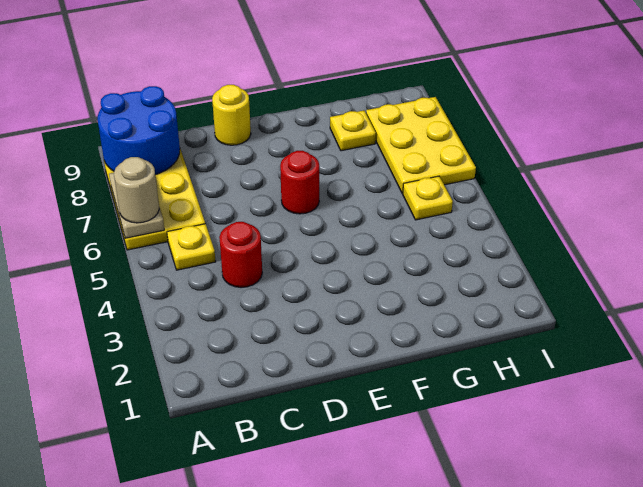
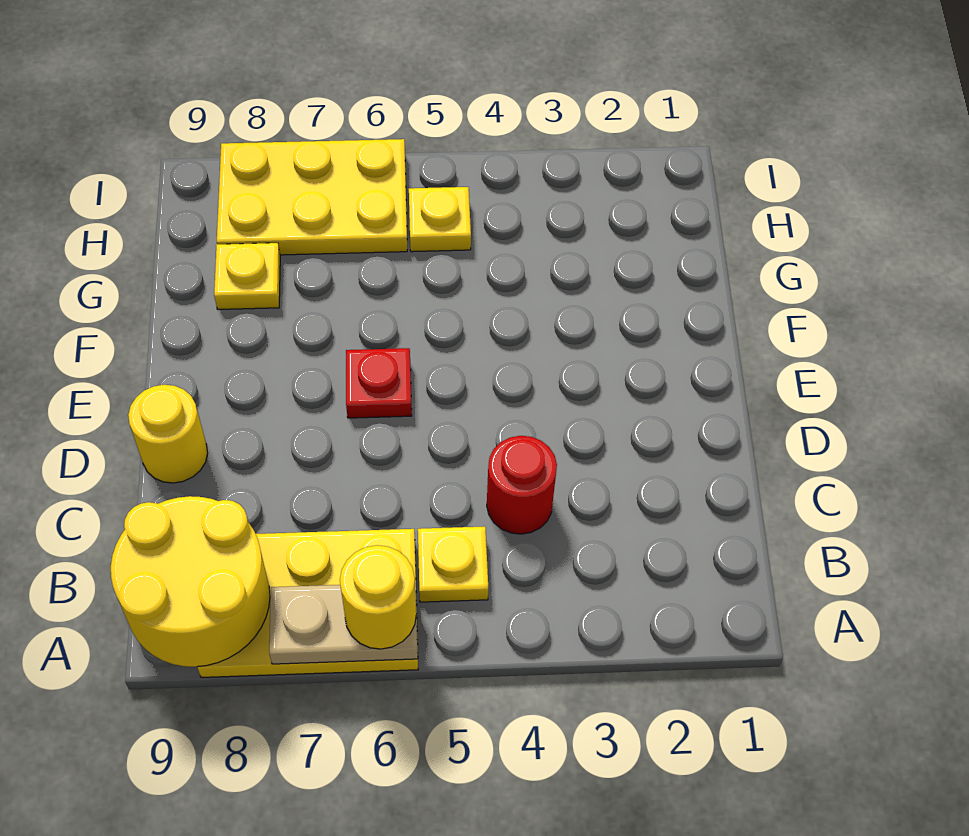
tan round brick A6 level 3 -> yellow round brick A6 level 3
blue round brick A8:B9 level 2 -> yellow round brick A8:B9 level 2
red round brick E6 level 1 -> red plate E6 level 1

